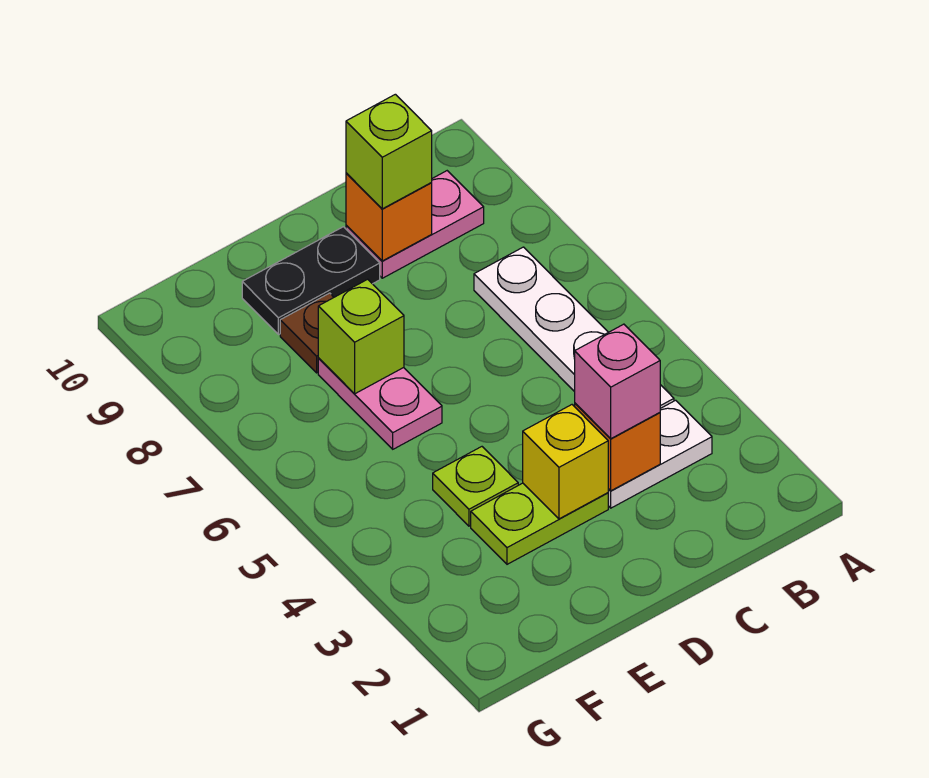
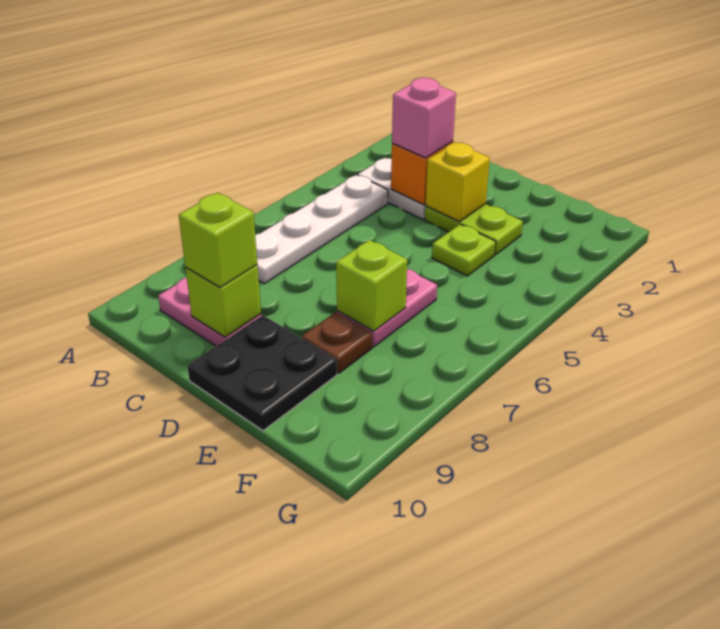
orange brick C9 level 2 -> lime brick C9 level 2
black plate D9:E9 level 1 -> black plate D9:E10 level 1

